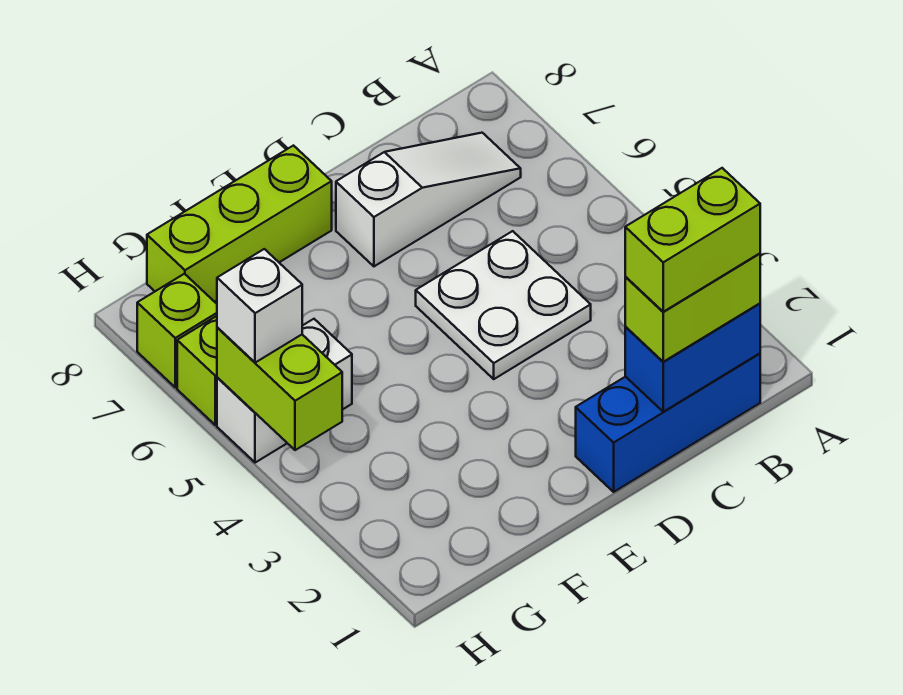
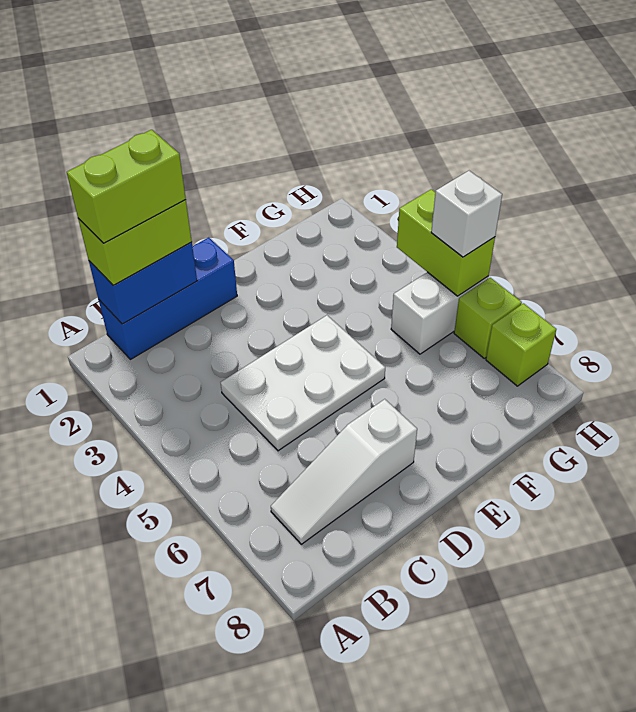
white plate C4:D5 level 1 -> white plate C4:E5 level 1
lime brick E8:G8 level 1 -> none

